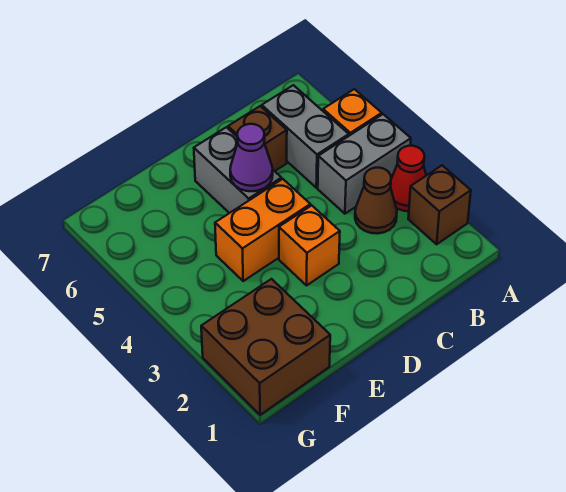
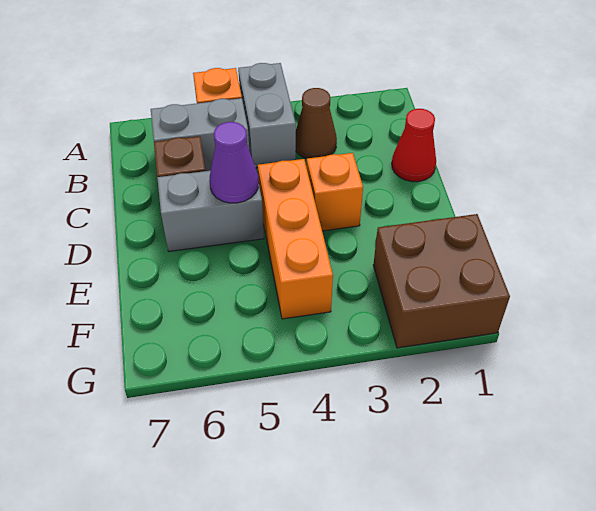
brown brick A2 level 1 -> none
red cone A3 level 1 -> red cone C1 level 1
orange brick D4:E4 level 1 -> orange brick D4:F4 level 1

